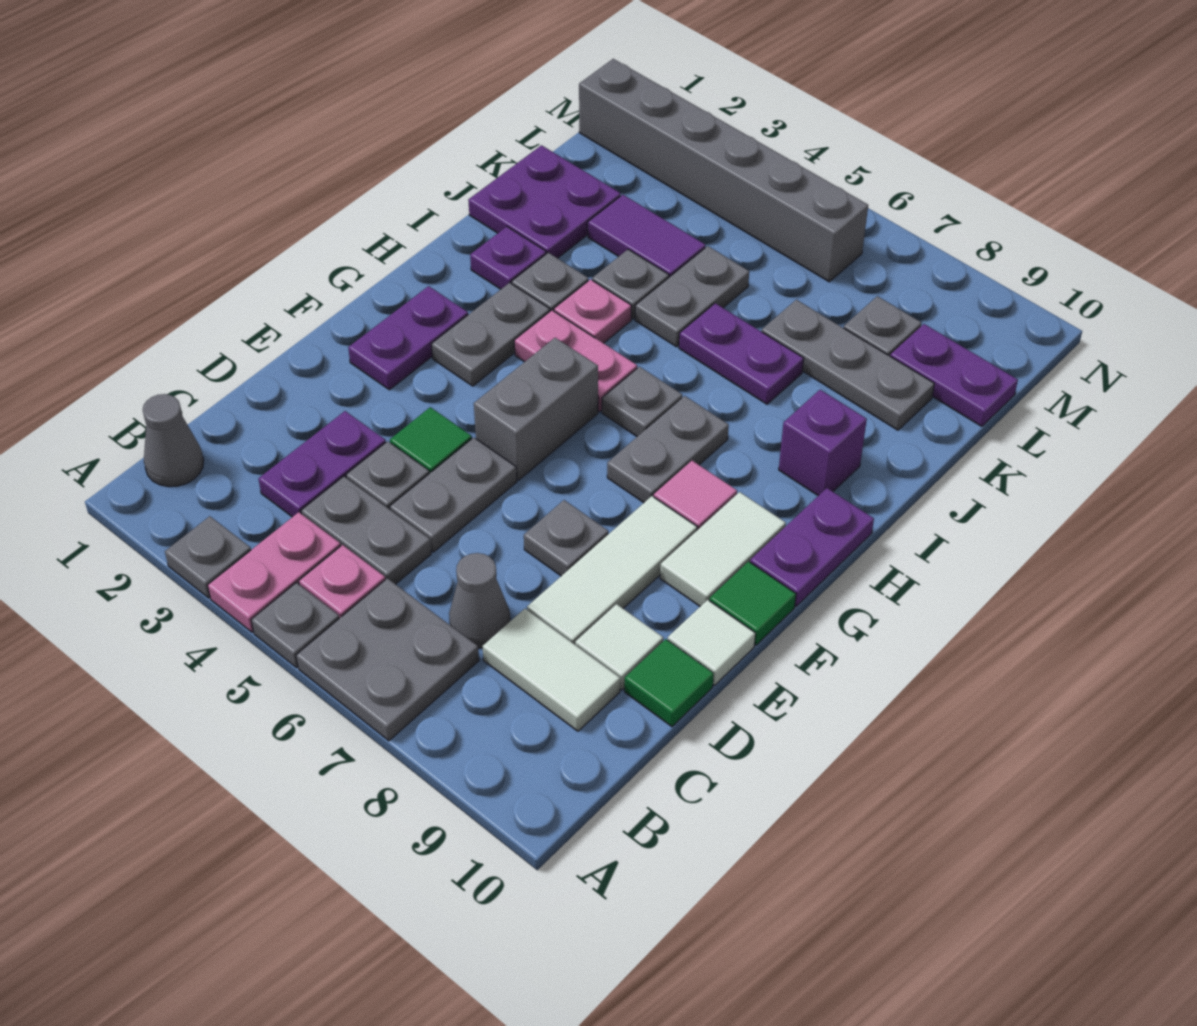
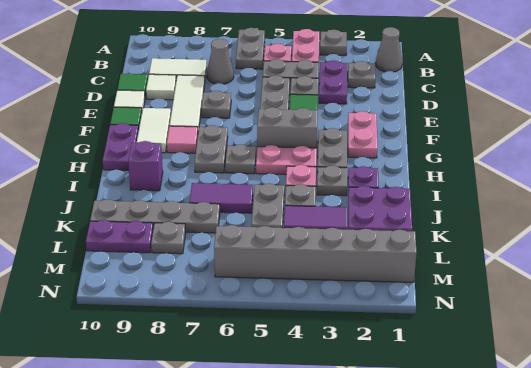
grey plate A5 level 1 -> grey plate C2 level 1
grey plate A6:B7 level 1 -> grey plate A6:B6 level 1
purple plate F2:G2 level 1 -> pink plate F2:G2 level 1
grey brick F5:G5 level 1 -> grey brick G4:G5 level 1
purple plate J6:J7 level 1 -> purple tile J6:J7 level 1
grey plate K7:K9 level 1 -> grey plate K7:K10 level 1

